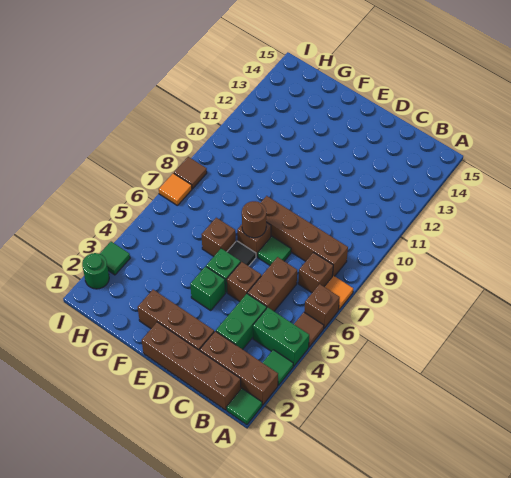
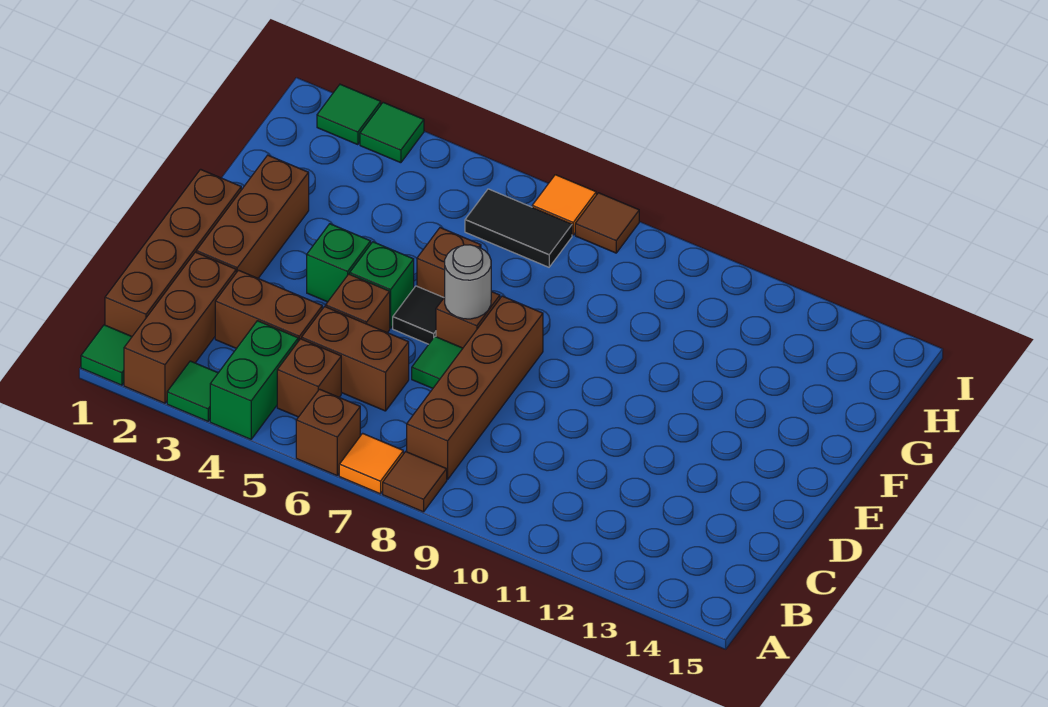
brown tile A5 level 1 -> brown tile A8 level 1
brown brick B7 level 1 -> brown brick B5 level 1
green brick C3:C4 level 1 -> brown brick C3:C4 level 1
brown round brick E7 level 2 -> grey round brick E7 level 2
none -> black tile H6:H7 level 1
green round brick I2 level 1 -> green tile I2 level 1

